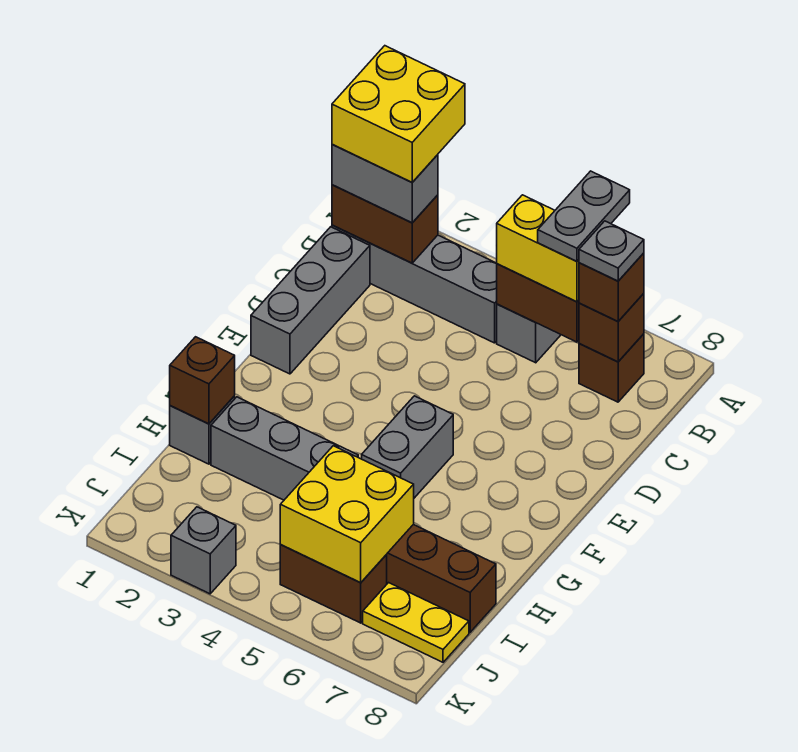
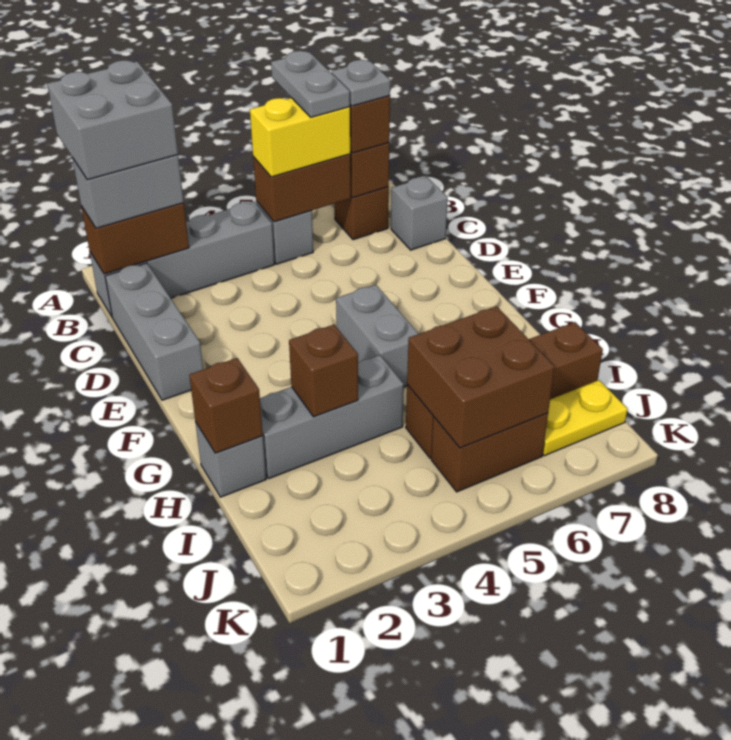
yellow brick A1:B2 level 4 -> grey brick A1:B2 level 4
none -> brown brick H3 level 2
yellow brick I5:J6 level 2 -> brown brick I5:J6 level 2
grey brick K3 level 1 -> grey brick C8 level 1

